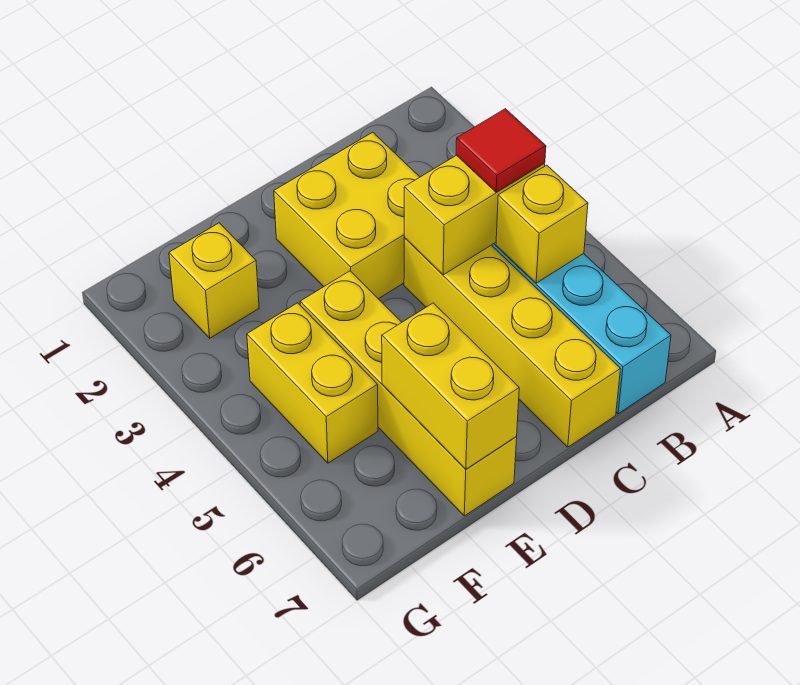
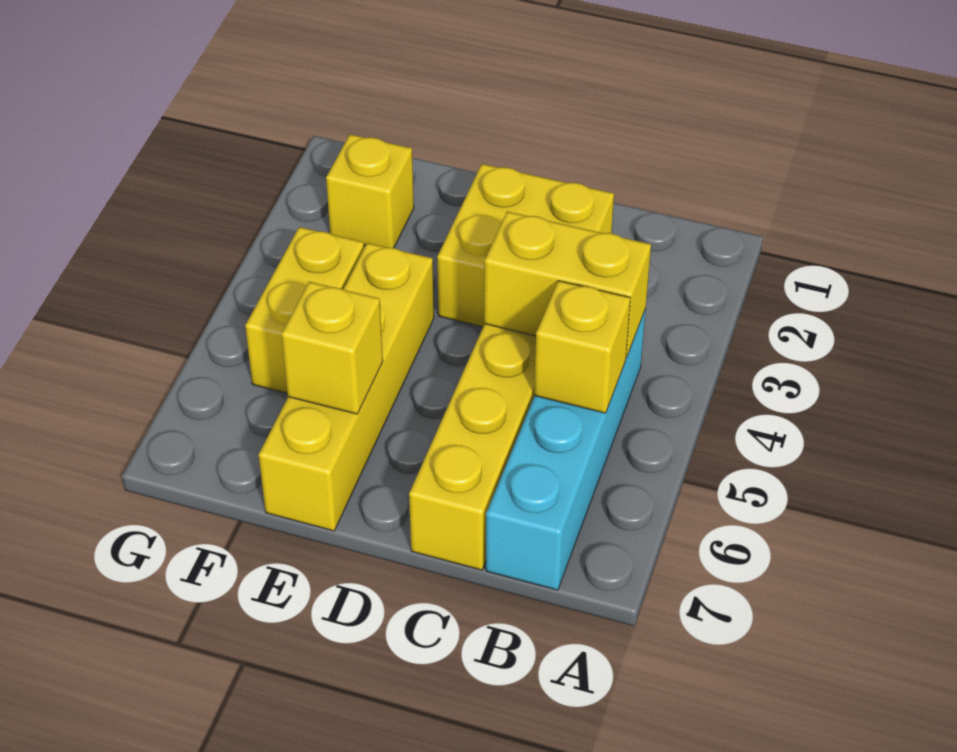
red tile B4 level 3 -> none
yellow brick E6:E7 level 2 -> yellow brick E6 level 2

